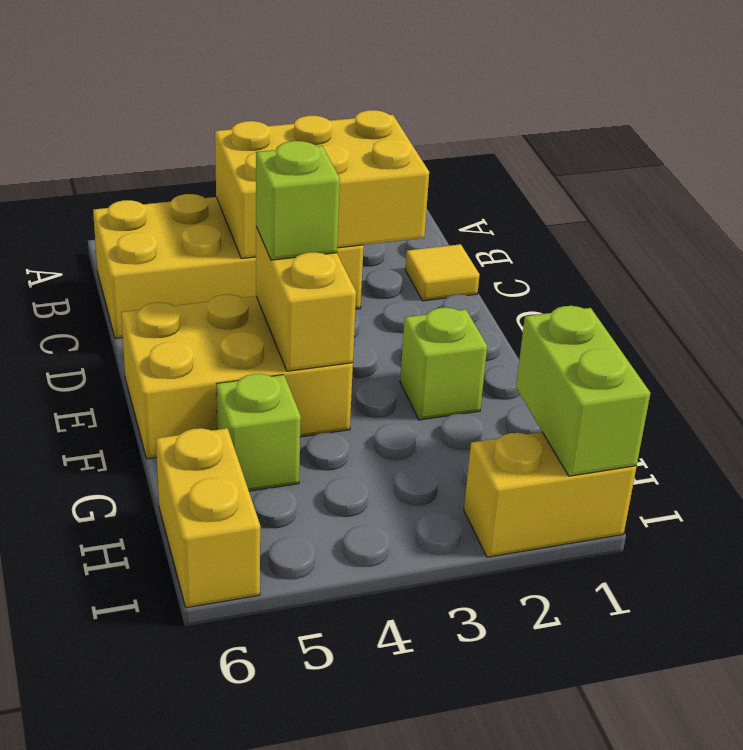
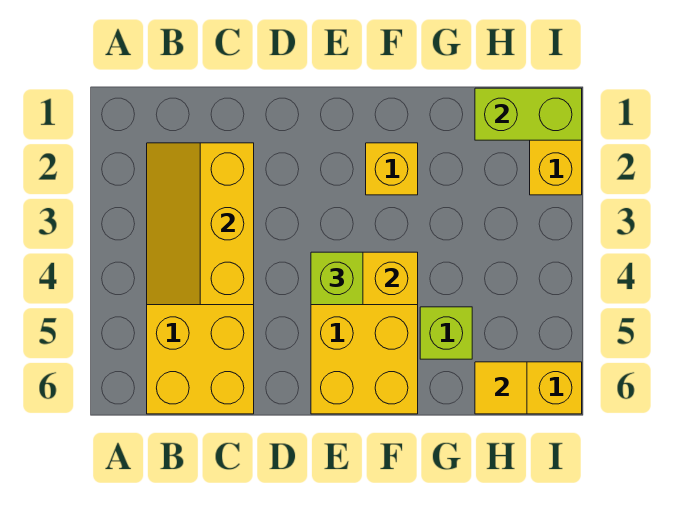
yellow brick B2:C4 level 2 -> yellow slope B2:C4 level 2 top C
yellow tile C1 level 1 -> yellow tile H6 level 2
lime brick F2 level 1 -> yellow brick F2 level 1

